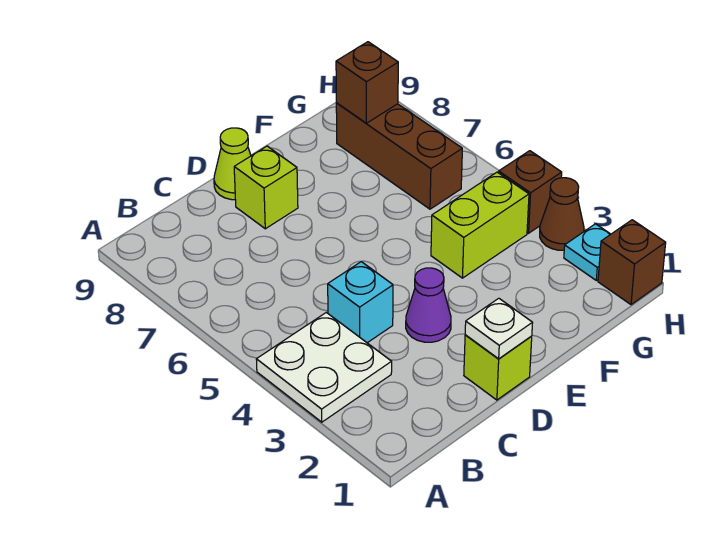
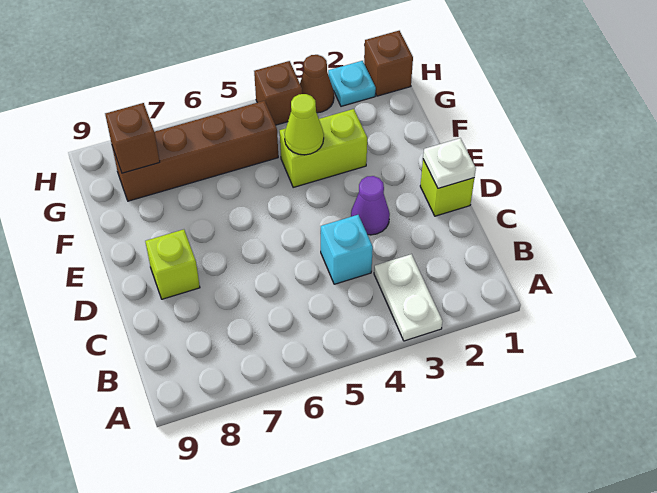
white plate A3:B4 level 1 -> white plate A3:B3 level 1
lime cone D9 level 1 -> lime cone F4 level 2
lime brick F4:G4 level 1 -> lime brick F3:F4 level 1
brown brick G6:G8 level 1 -> brown brick G5:G8 level 1

